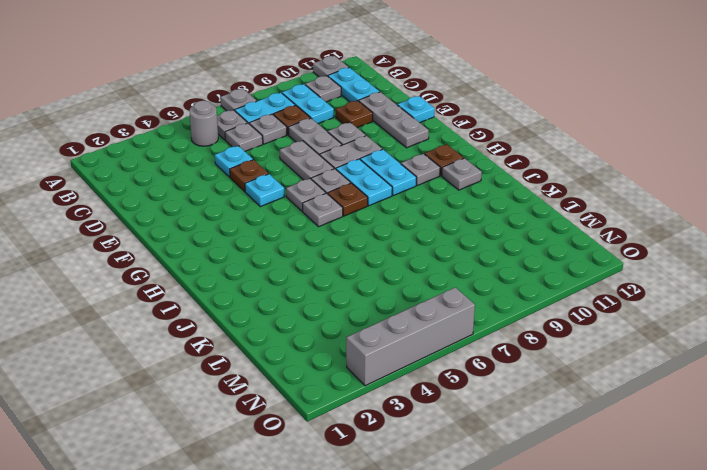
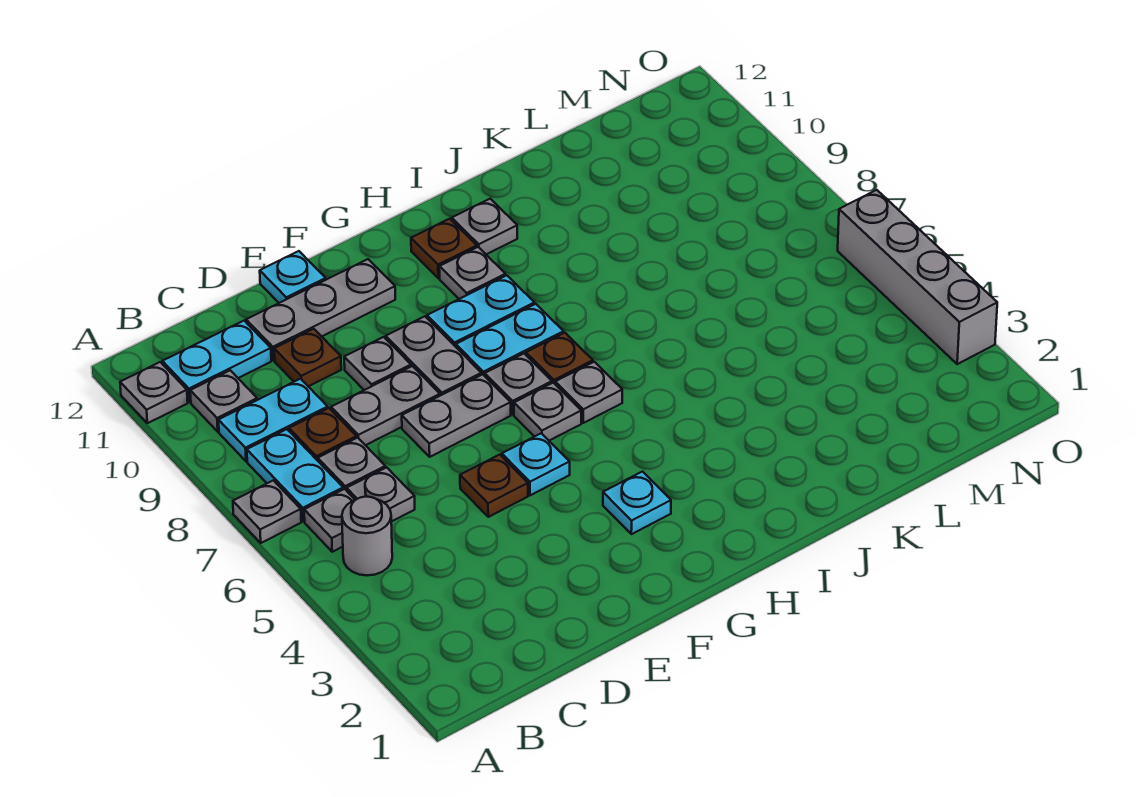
cyan plate D5 level 1 -> cyan plate G3 level 1

